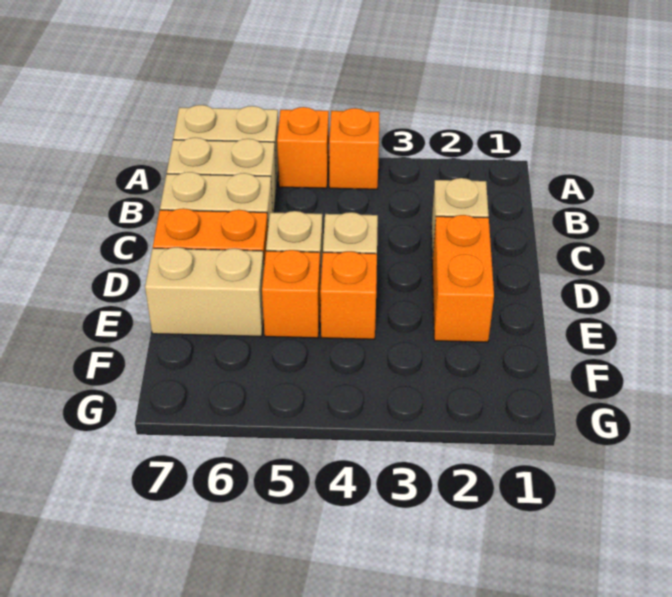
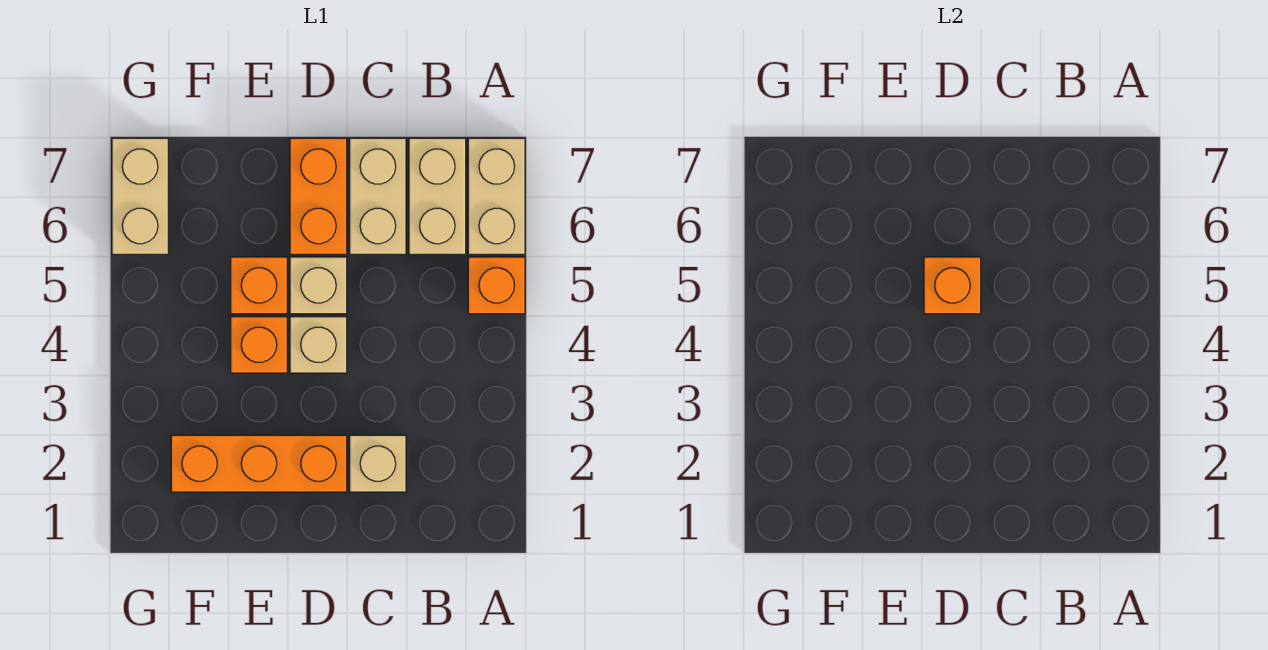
orange brick A4 level 1 -> orange brick D5 level 2
orange brick D2:E2 level 1 -> orange brick D2:F2 level 1
tan brick E6:E7 level 1 -> tan brick G6:G7 level 1

